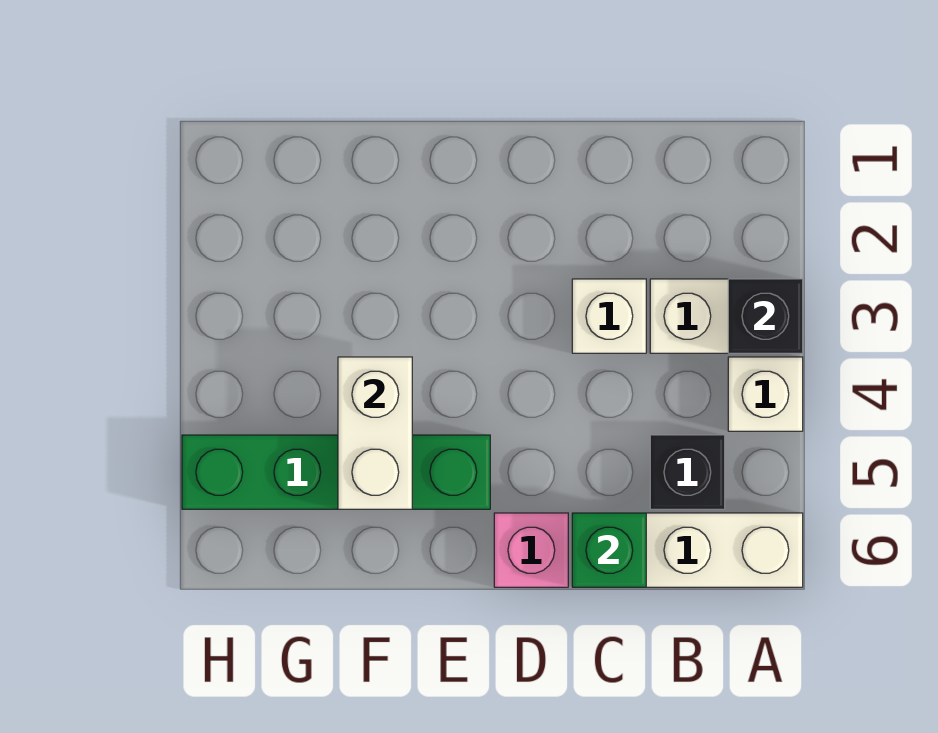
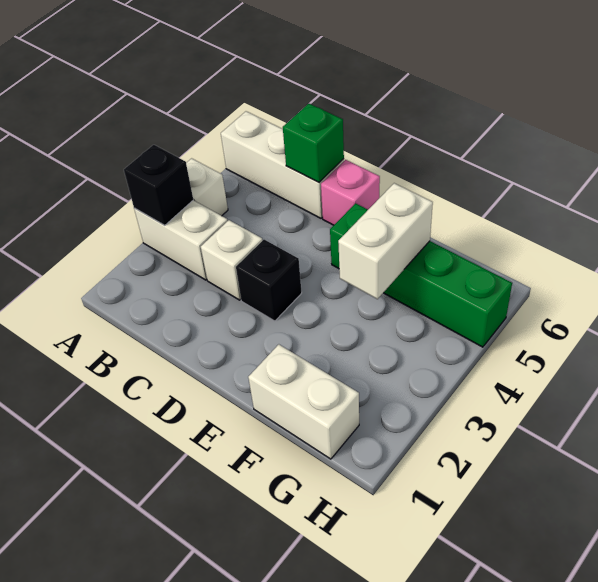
black brick B5 level 1 -> black brick D3 level 1
none -> white brick F1:G1 level 1

